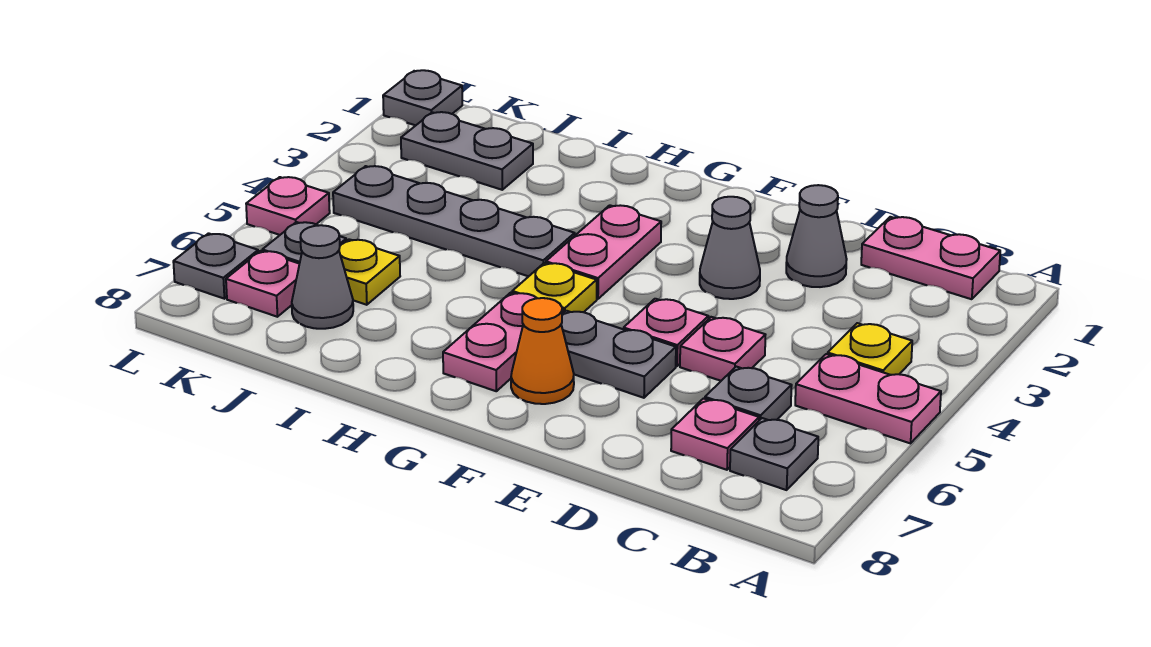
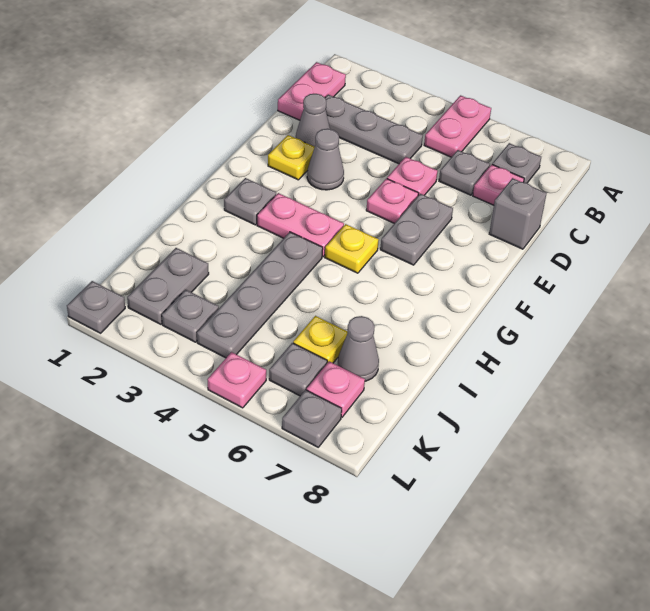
yellow plate B4 level 1 -> yellow plate E2 level 1
none -> grey plate C2:C4 level 1
none -> grey brick D8 level 1
orange cone F7 level 1 -> none
none -> grey plate G2 level 1
pink plate G6:G7 level 1 -> none
none -> grey plate K3 level 1

